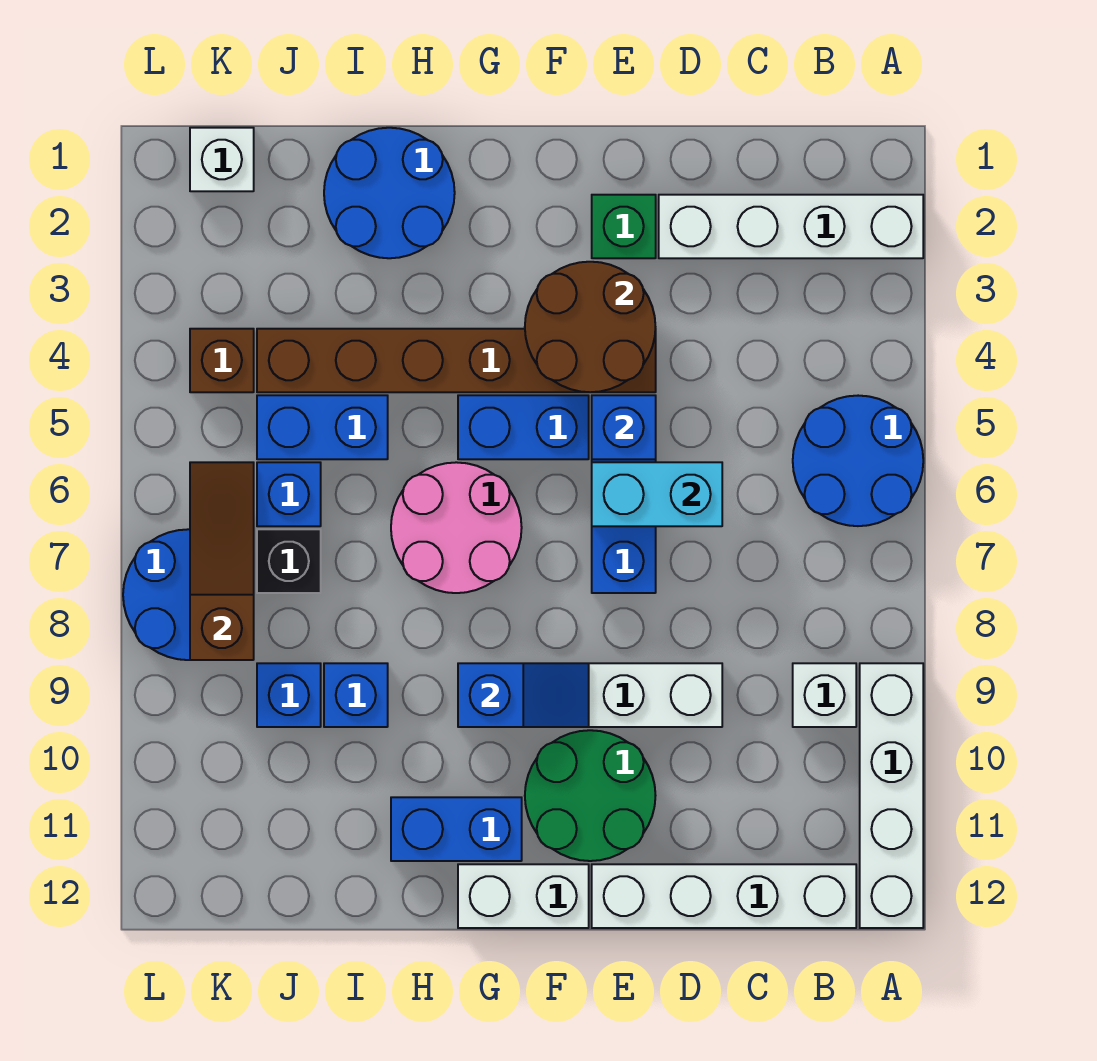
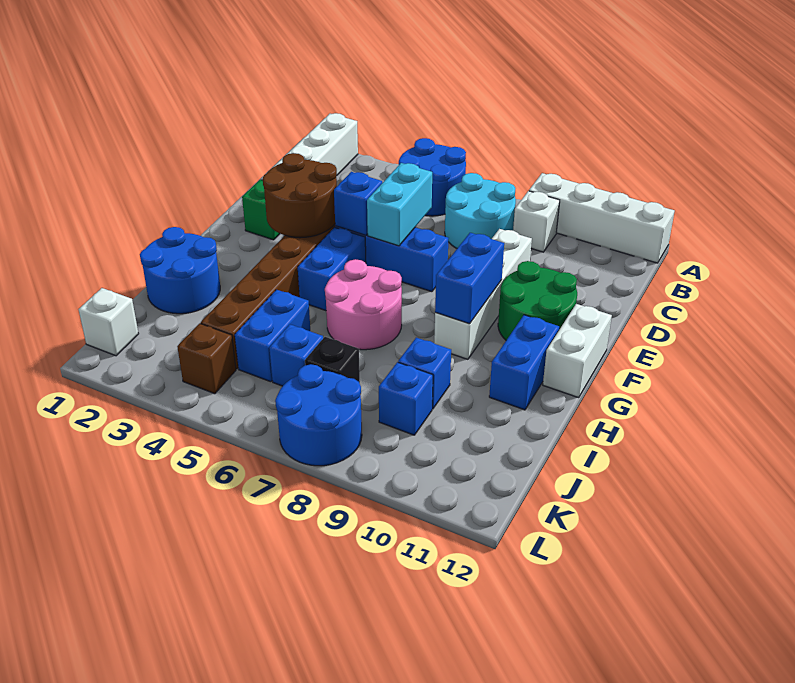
none -> cyan round brick B7:C8 level 1
white brick B12:E12 level 1 -> none
blue slope F9:G9 level 2 top G -> blue brick F9:G9 level 2
brown slope K6:K8 level 2 top 8 -> none

